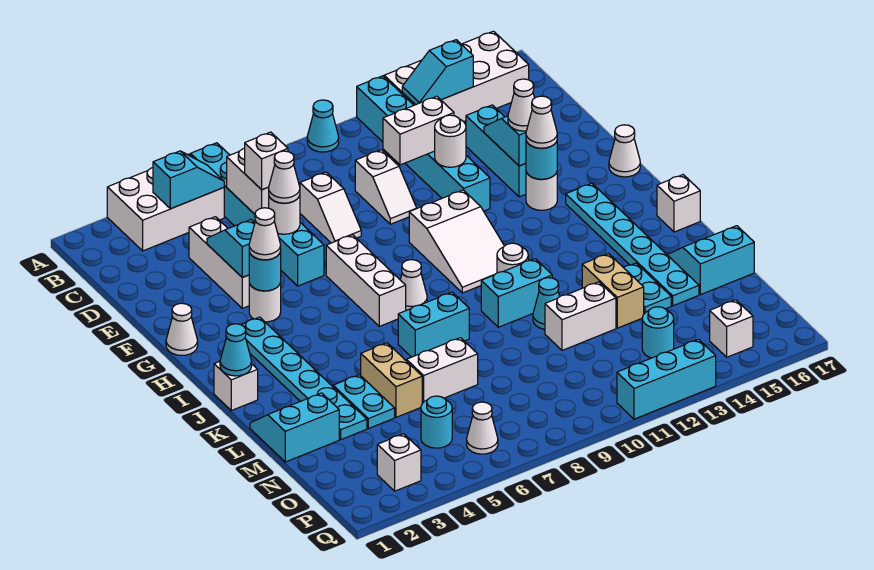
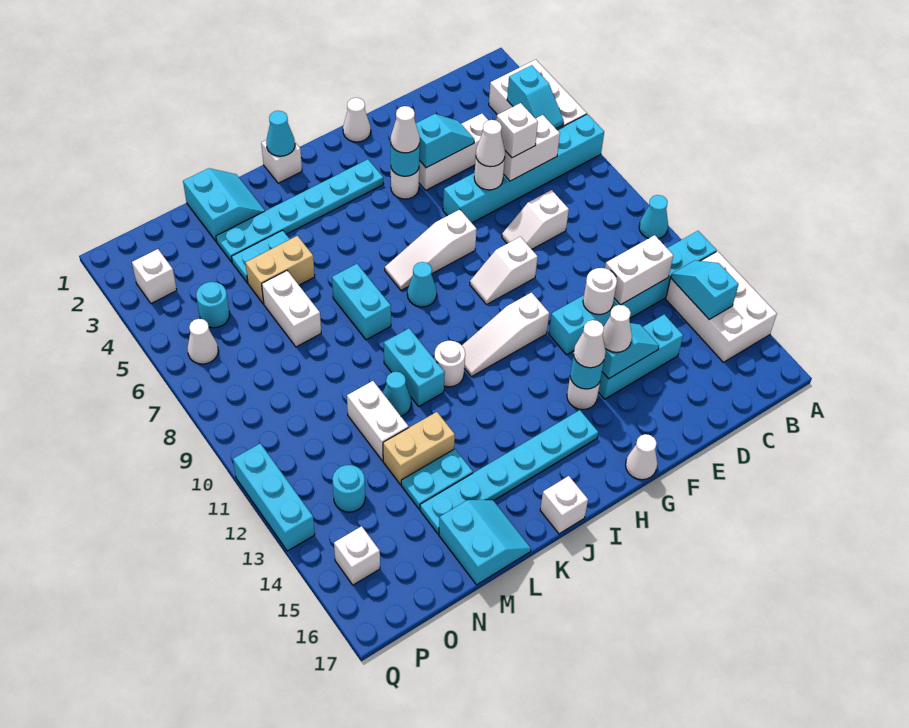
white brick A13:B16 level 1 -> white brick A13:B15 level 1
white slope D10:E10 level 1 top D -> white slope F9:G9 level 1 top F
white brick D11:D12 level 2 -> white brick C12:D12 level 2
white brick G7:I7 level 1 -> white slope G7:I7 level 1 top G
white slope G10:I11 level 1 top G -> white slope G11:I11 level 1 top G
white cone I8 level 1 -> cyan cone I8 level 1

